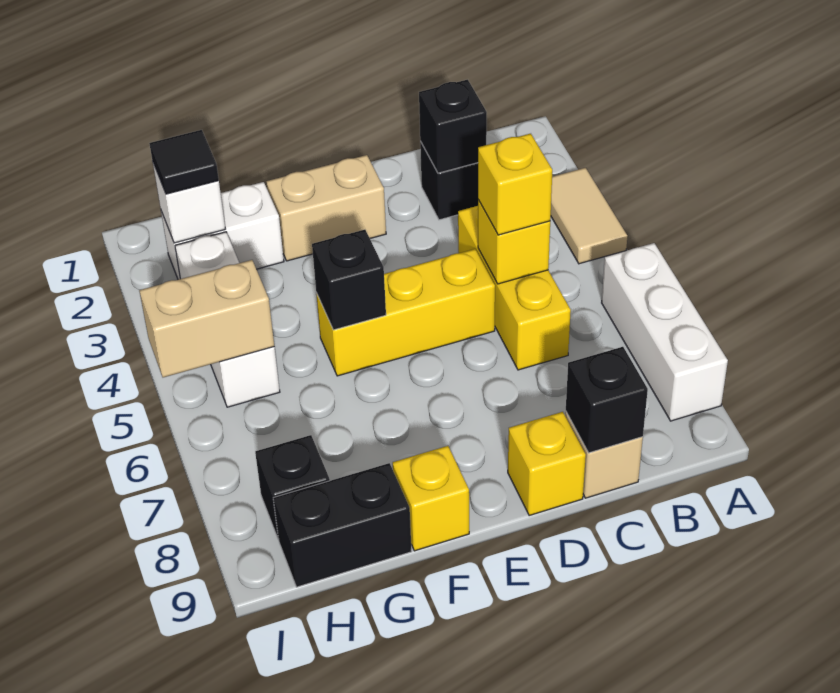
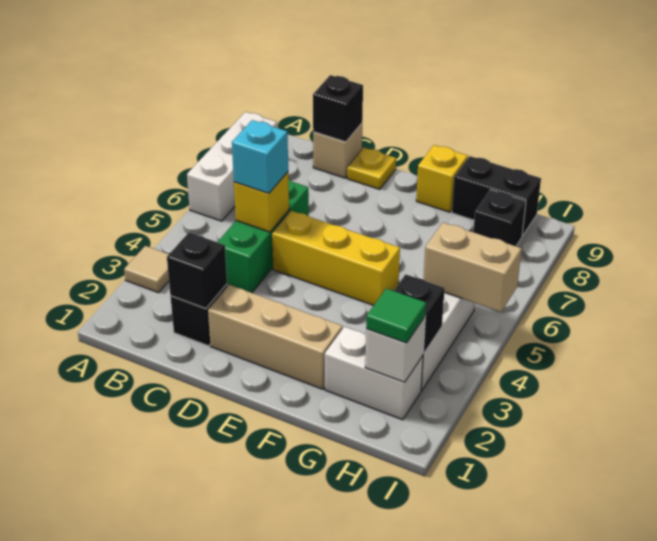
tan tile A3:A4 level 1 -> tan tile A3 level 1
yellow brick C4:C6 level 1 -> green brick C4:C6 level 1
yellow brick C5 level 3 -> cyan brick C5 level 3
yellow brick D9 level 1 -> yellow plate D9 level 1
tan brick E2:F2 level 1 -> tan brick D2:F2 level 1
black brick F5 level 2 -> black brick H3 level 2
black tile H2 level 3 -> green tile H2 level 3

